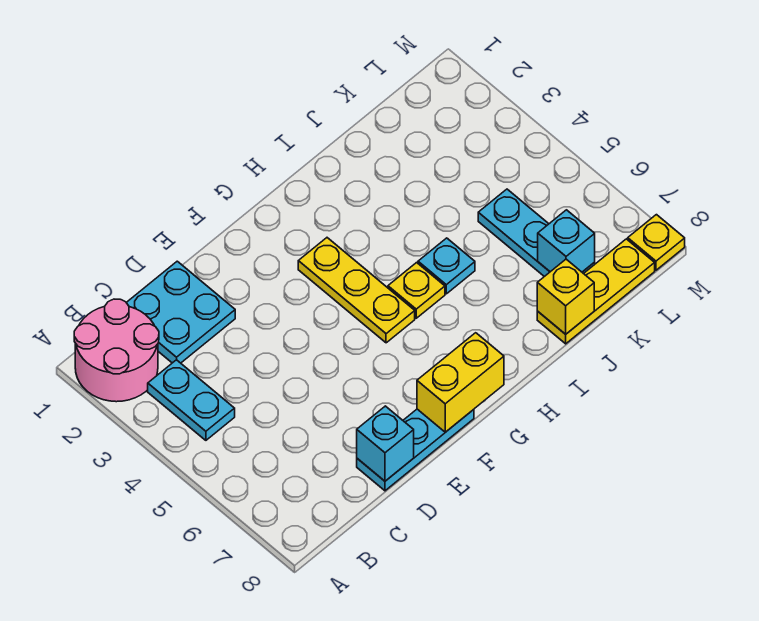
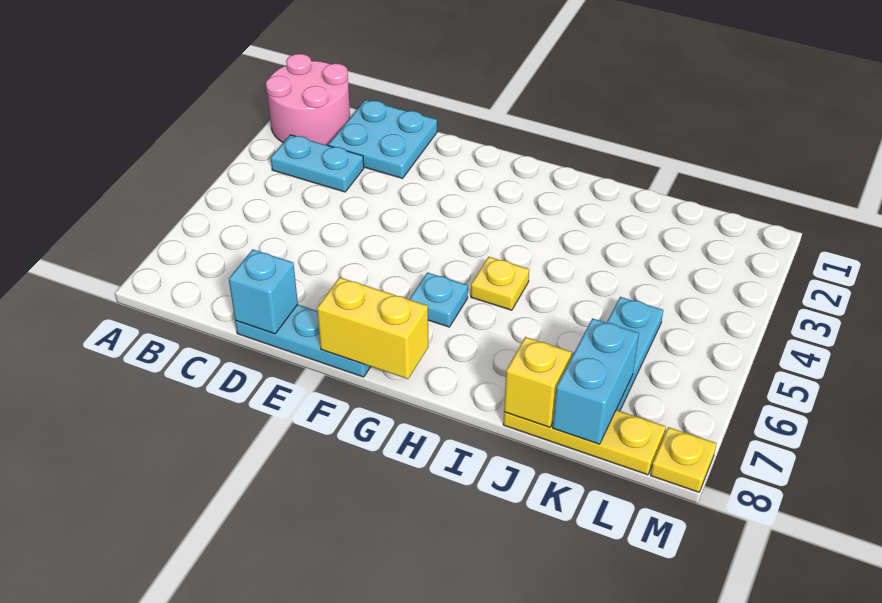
cyan plate B3:B4 level 1 -> cyan plate B3:C3 level 1
yellow plate G3:G5 level 1 -> none
cyan plate I5 level 1 -> cyan plate G6 level 1
cyan brick K7 level 2 -> cyan brick K7:K8 level 2

